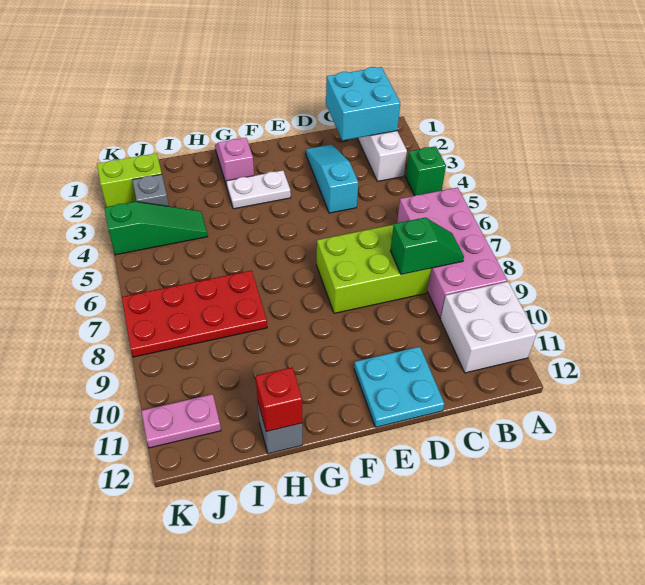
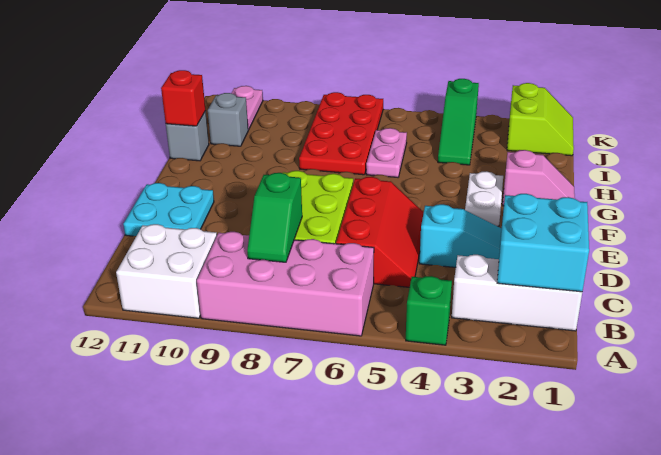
none -> red slope C5:E6 level 1 top 6
none -> pink plate H6:I6 level 1
grey brick J3 level 1 -> grey brick I11 level 1

